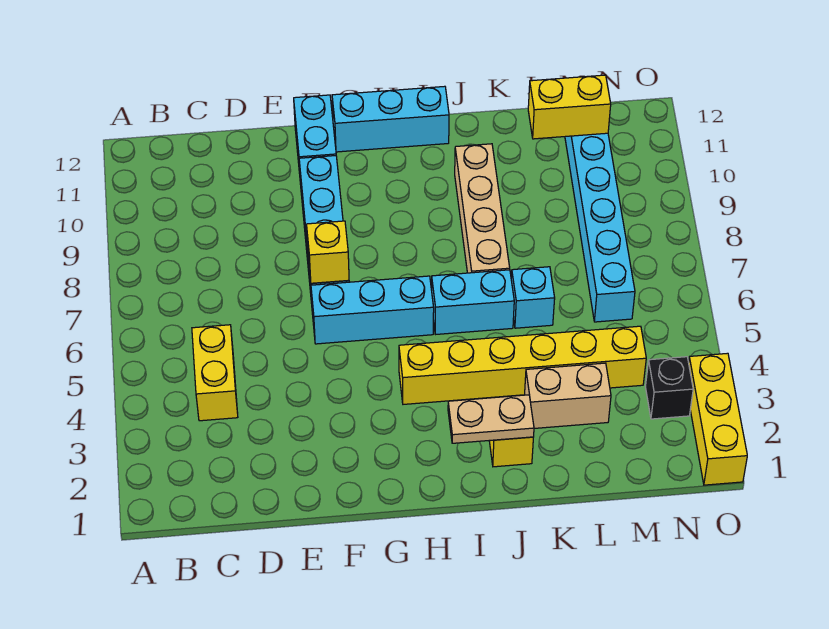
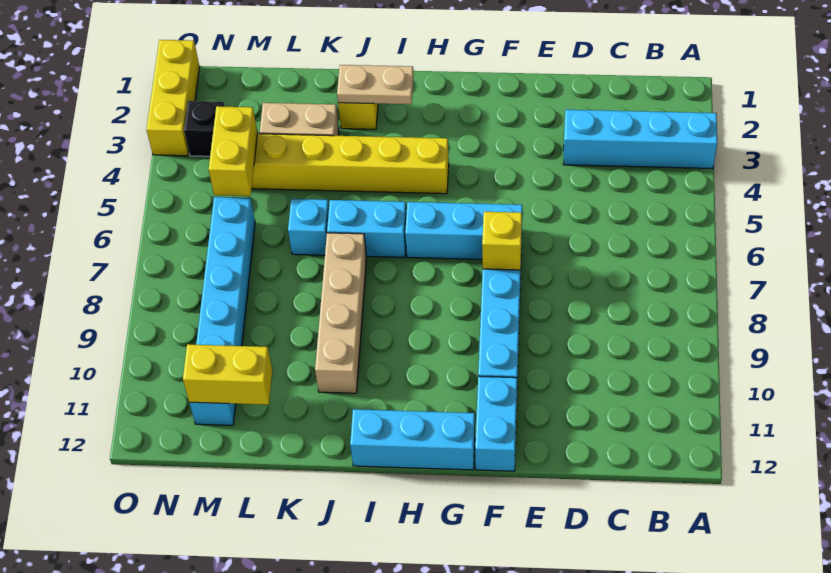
none -> cyan brick A3:D3 level 1
yellow brick C4:C5 level 1 -> yellow brick M4:M5 level 2

